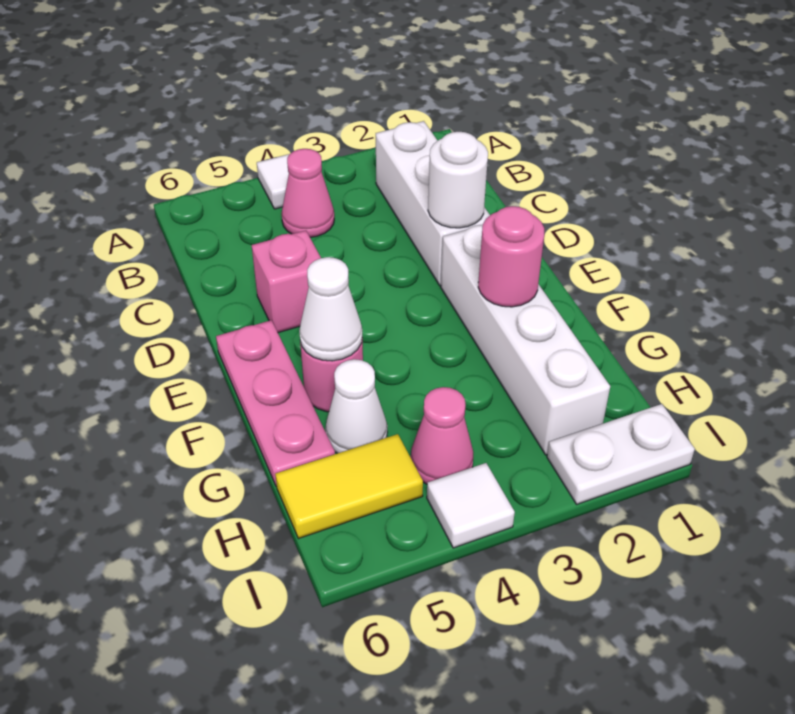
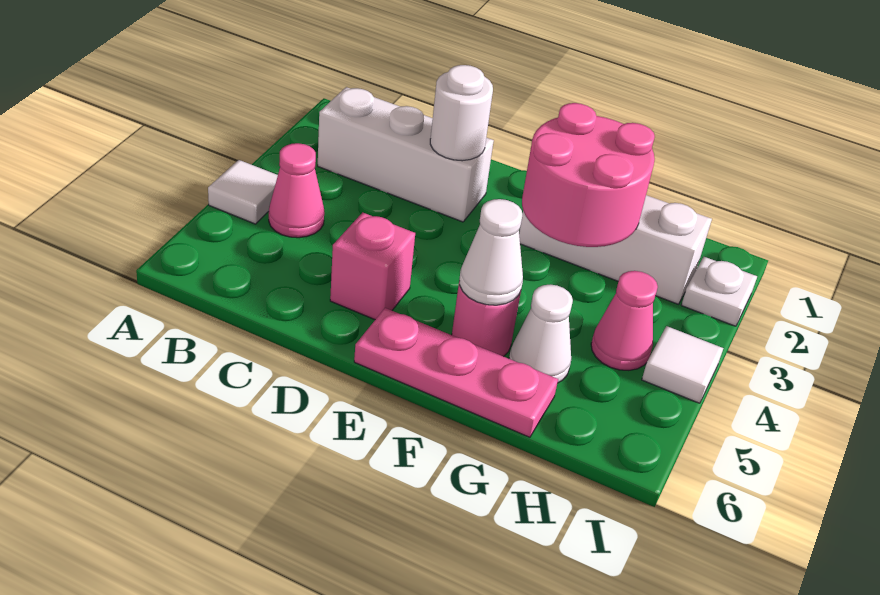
white brick E2:H2 level 1 -> white brick F2:H2 level 1
pink round brick F2 level 2 -> pink round brick F2:G3 level 2
yellow tile H5:H6 level 1 -> none
white plate I1:I2 level 1 -> white plate I2 level 1

